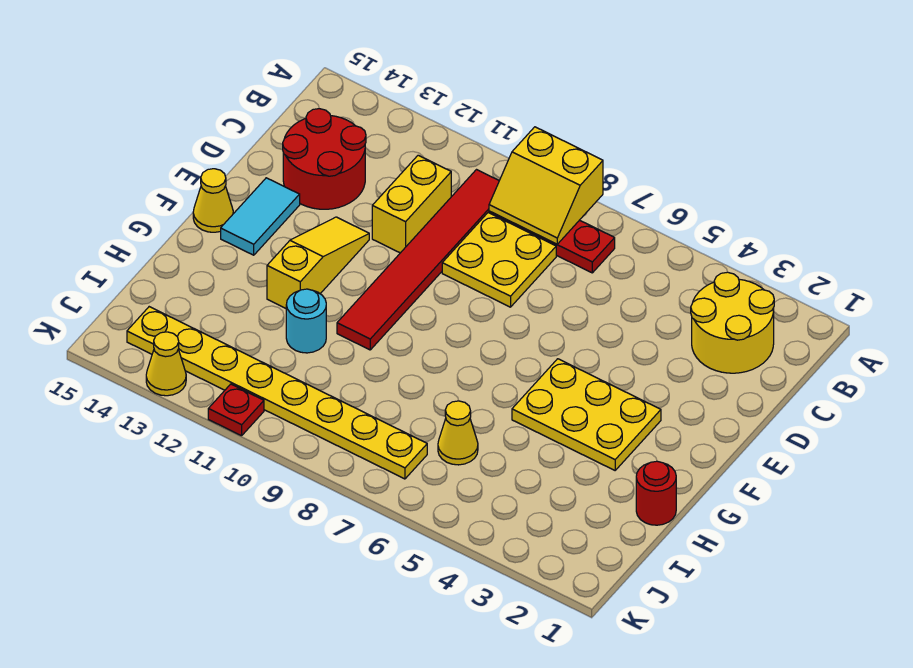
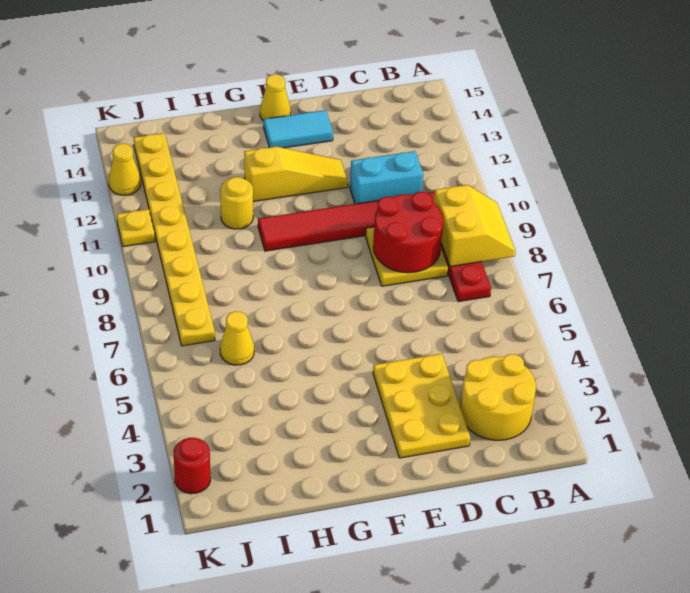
yellow slope A8:B9 level 2 top A -> yellow slope A8:B9 level 2 top B
yellow brick C11:D11 level 1 -> cyan brick C11:D11 level 1
red round brick C13:D14 level 1 -> red round brick C8:D9 level 2
yellow plate F3:G5 level 1 -> yellow plate D2:E4 level 1
red round brick H1 level 1 -> red round brick K2 level 1
cyan round brick H11 level 1 -> yellow round brick H11 level 1
red plate K11 level 1 -> yellow plate K11 level 1

